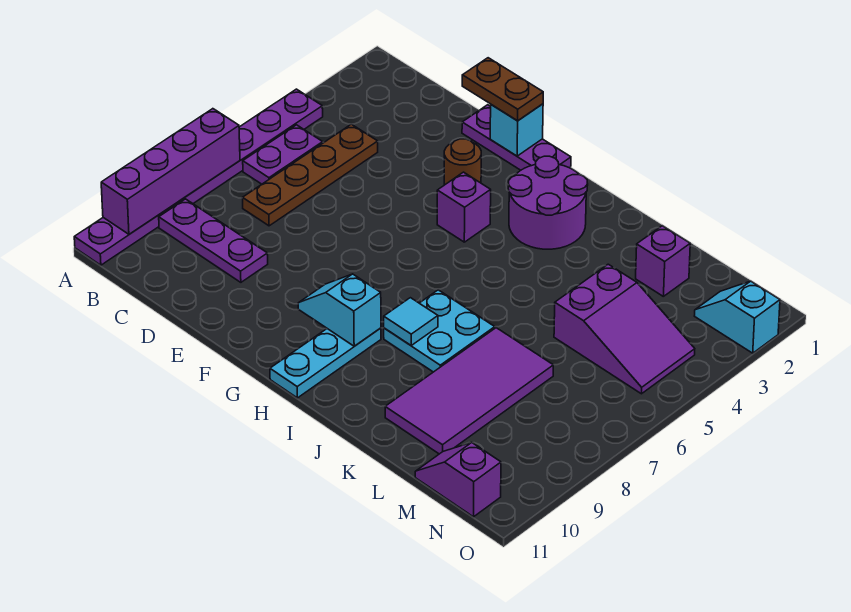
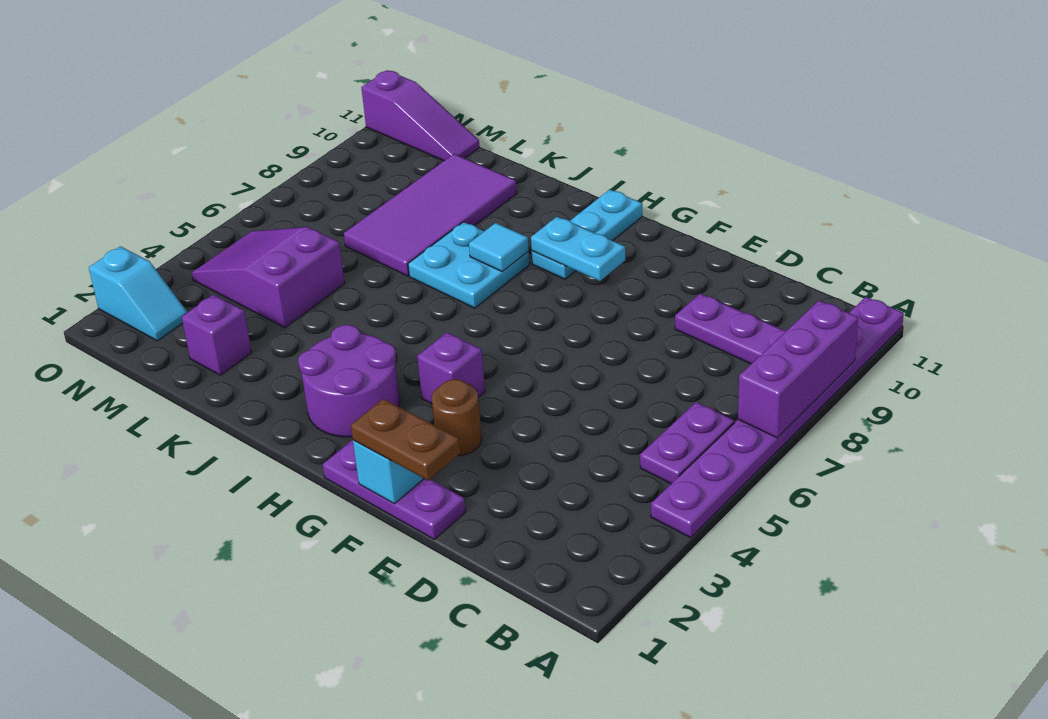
purple brick A7:A10 level 2 -> purple brick A7:A9 level 2
brown plate C4:C7 level 1 -> none
cyan slope G9:H9 level 2 top H -> cyan plate G9:H9 level 2
purple slope M11:N11 level 1 top N -> purple slope M11:O11 level 1 top O

